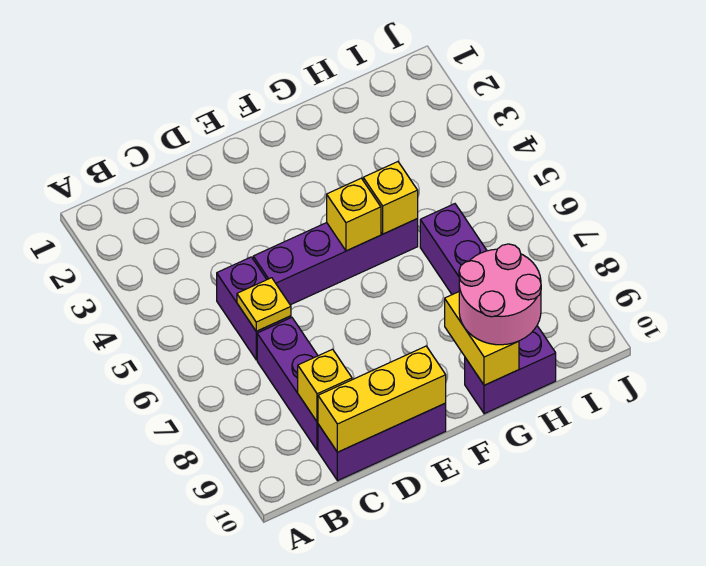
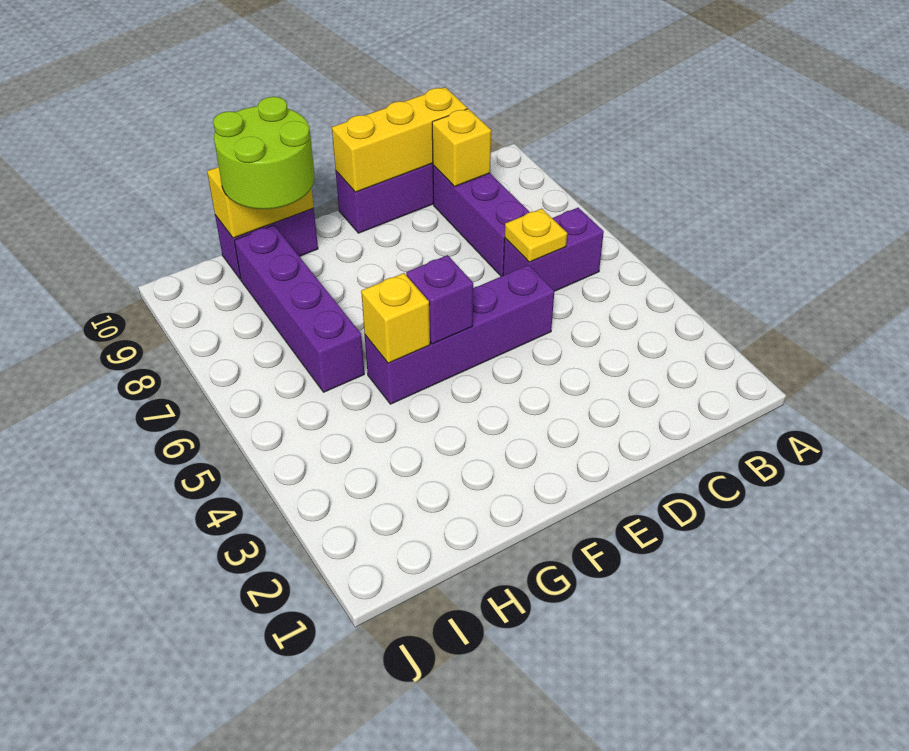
purple brick C5:C6 level 1 -> purple brick B6:C6 level 1
yellow brick F5 level 2 -> purple brick F5 level 2
yellow brick G9:G10 level 2 -> yellow brick G10:H10 level 2
pink round brick G9:H10 level 3 -> lime round brick G9:H10 level 3

